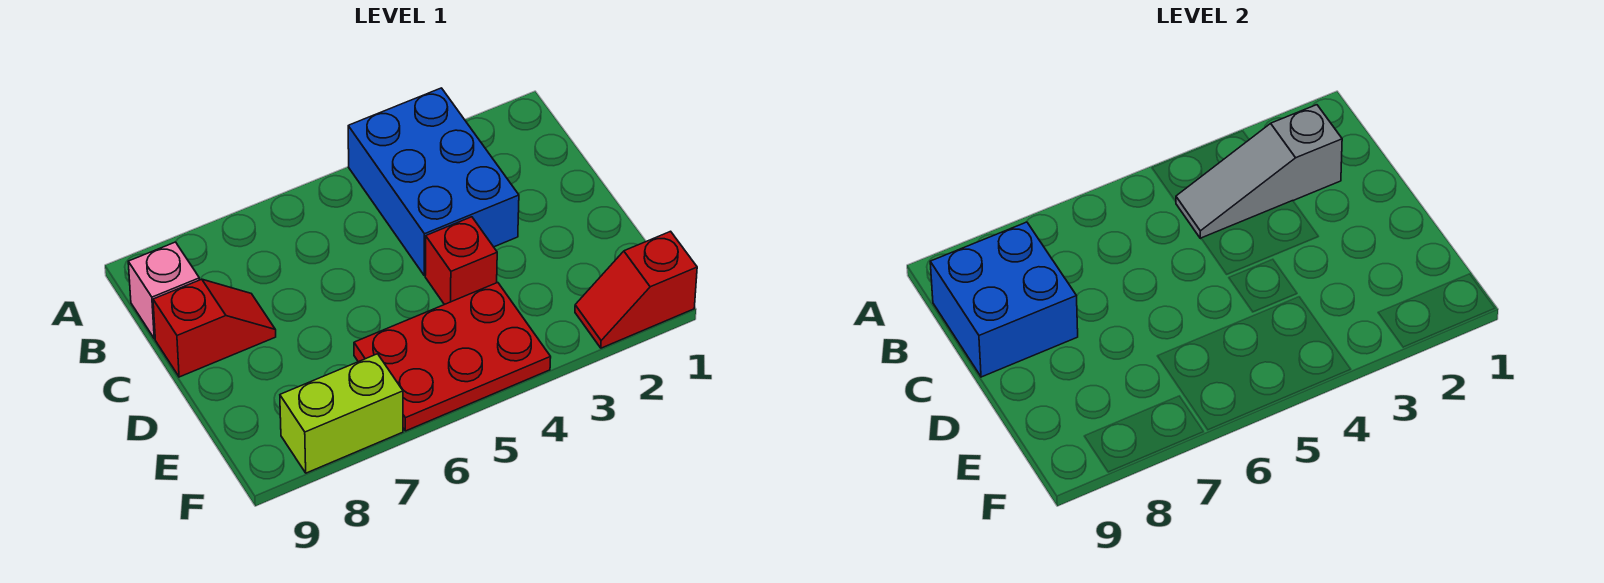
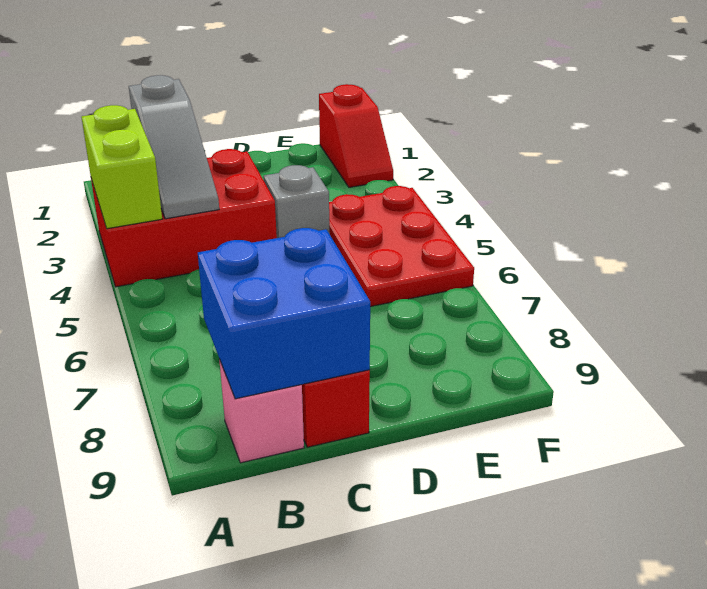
blue brick A3:C4 level 1 -> red brick A3:C4 level 1
red brick D4 level 1 -> grey brick D4 level 1
lime brick F7:F8 level 1 -> lime brick A3:A4 level 2

